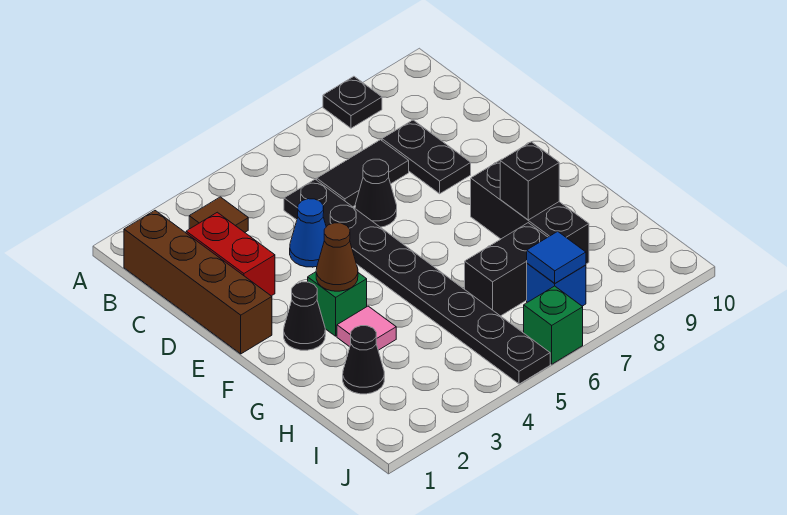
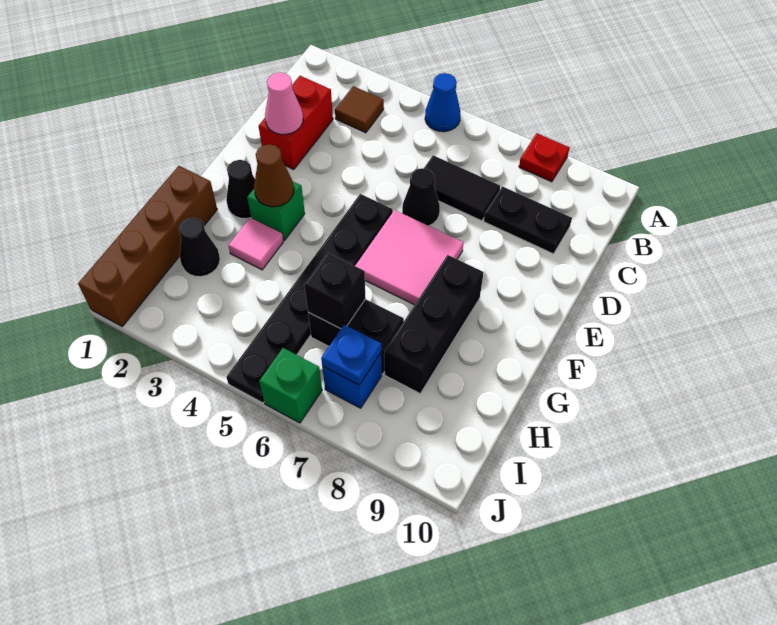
black plate A8 level 1 -> red plate A8 level 1
brown brick B1:E1 level 1 -> brown brick G1:J1 level 1
black plate C5:J5 level 1 -> black plate E5:J5 level 1
black plate C8:D8 level 1 -> black plate C8:C9 level 1
none -> pink cone D2 level 2
blue cone D4 level 1 -> blue cone A5 level 1
none -> pink tile E6:F7 level 1
black brick G8 level 2 -> black brick H6 level 2
blue tile I7 level 2 -> blue plate I7 level 2

